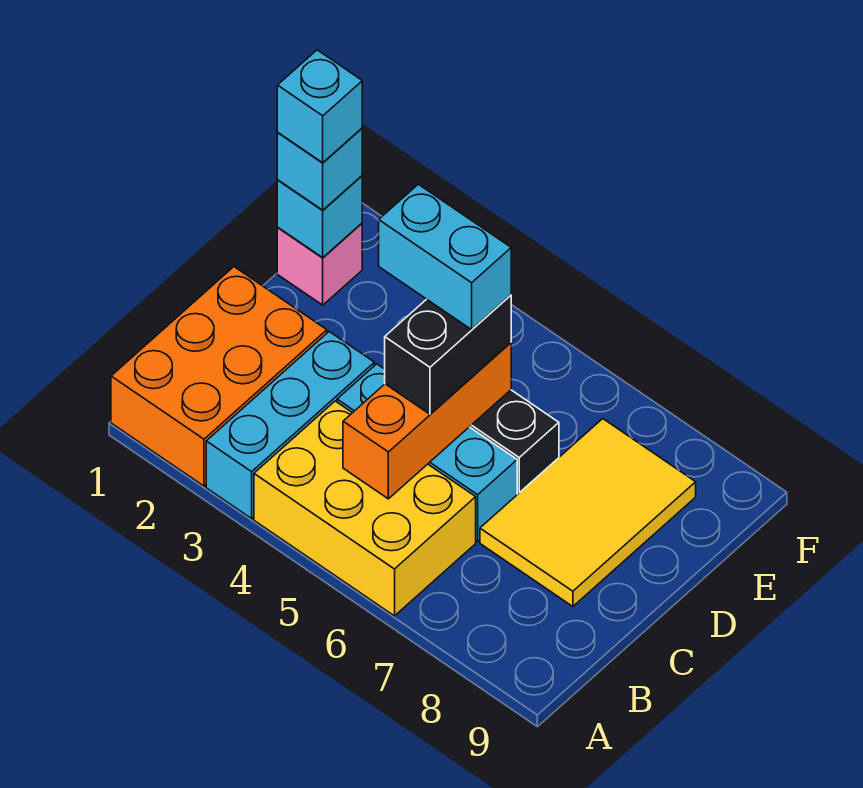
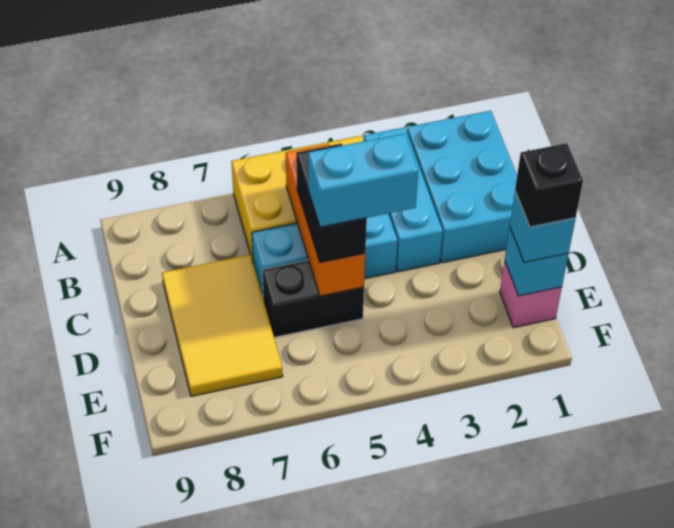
orange brick A1:C2 level 1 -> cyan brick A1:C2 level 1
cyan brick E1 level 4 -> black brick E1 level 4

